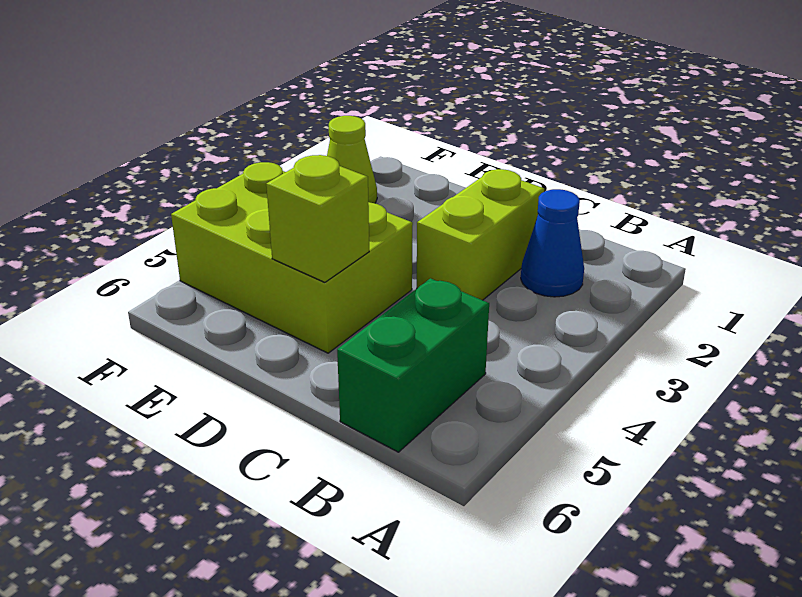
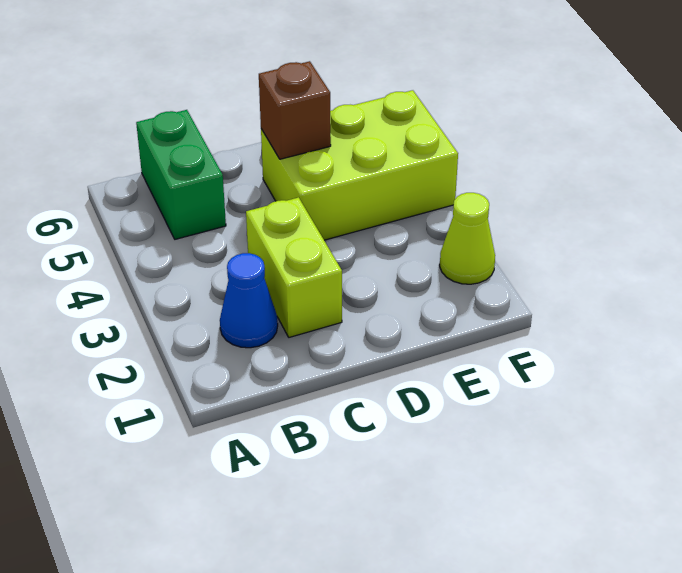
lime brick D5 level 2 -> brown brick D5 level 2

